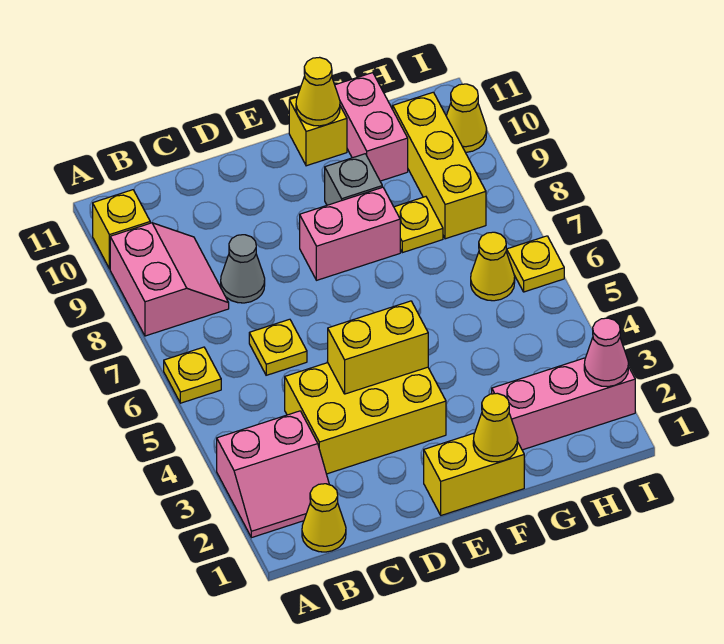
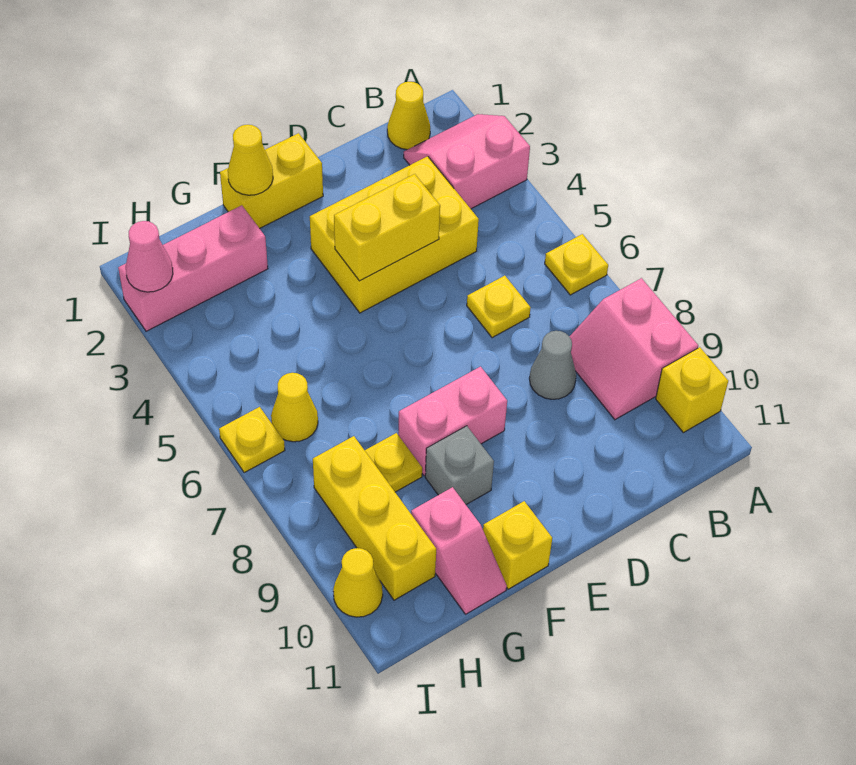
yellow cone F11 level 2 -> none
pink brick G10:G11 level 1 -> pink slope G10:G11 level 1 top 10

